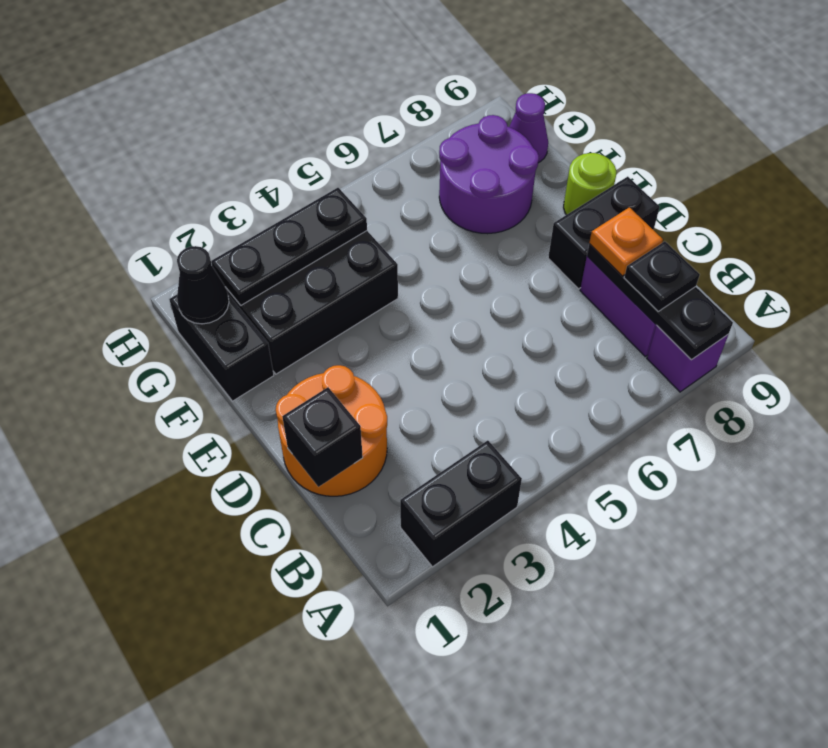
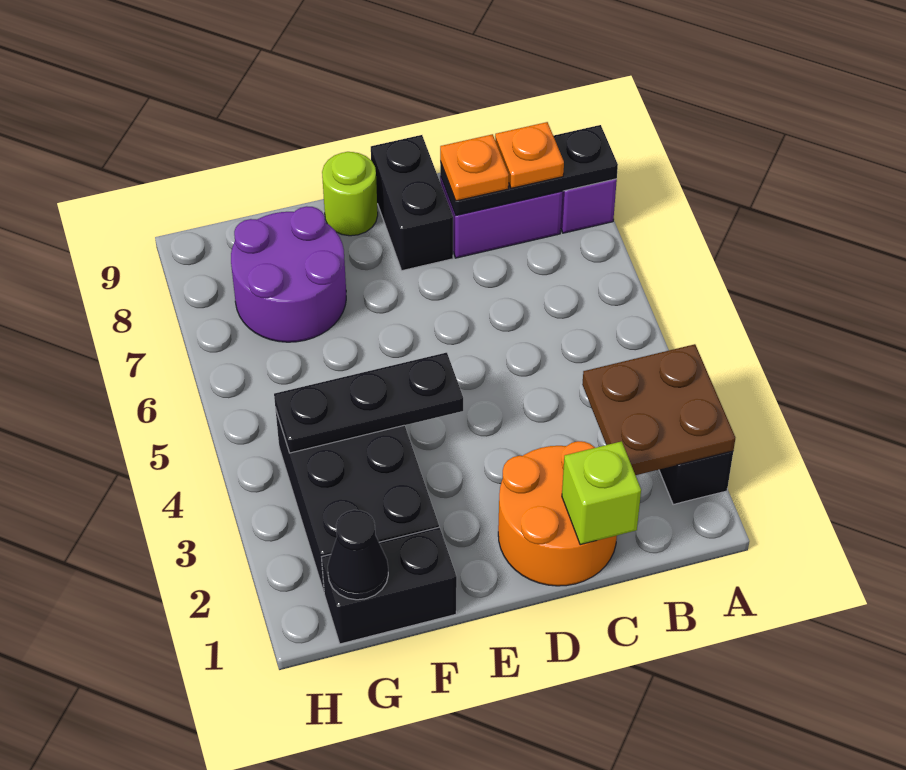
none -> brown plate A2:B3 level 2
black plate B8 level 3 -> orange plate B8 level 3
black brick C1 level 2 -> lime brick C1 level 2
black plate G2:G4 level 2 -> black plate E4:G4 level 2
purple cone G9 level 1 -> none

